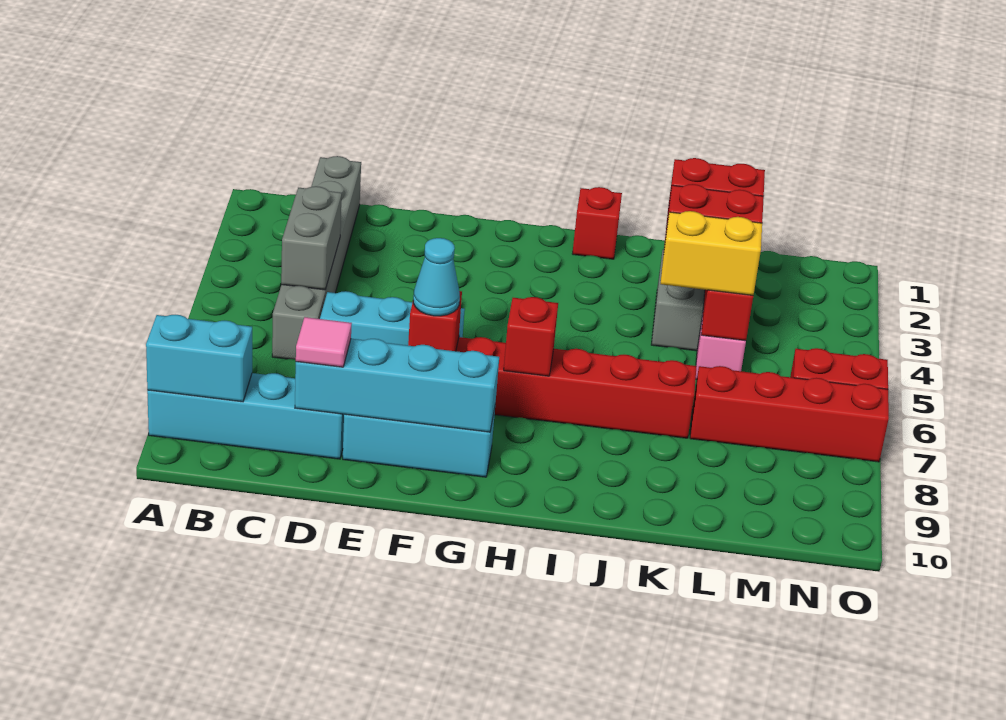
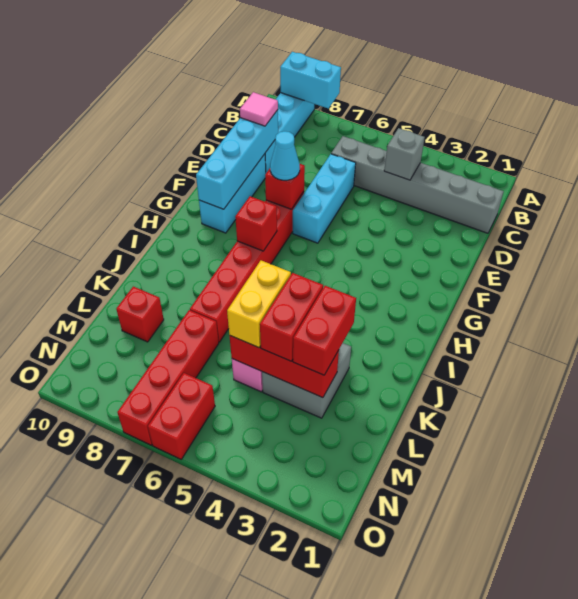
cyan brick A9:B9 level 2 -> cyan brick A8:A9 level 2
grey brick C4:C5 level 2 -> grey brick C4 level 2
red brick I1 level 1 -> red brick L9 level 1

